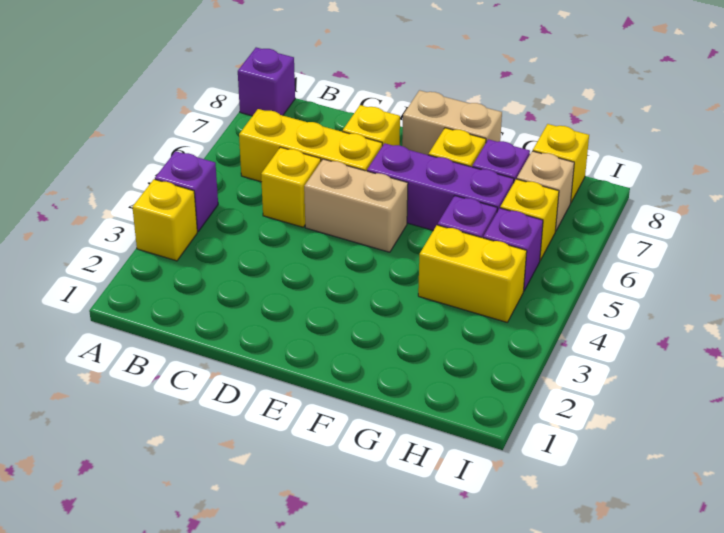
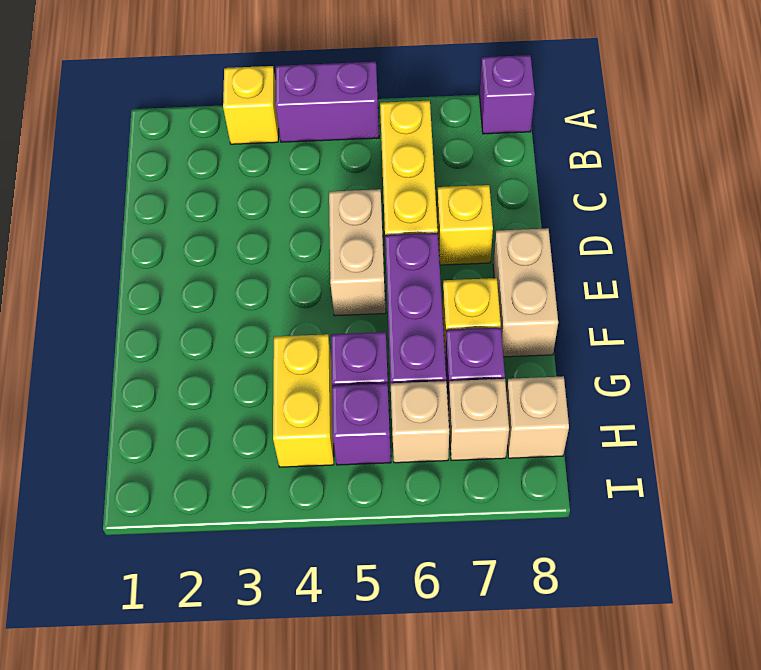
purple brick A4 level 1 -> purple brick A4:A5 level 1
yellow brick C5 level 1 -> none
yellow brick H6 level 1 -> tan brick H6 level 1
yellow brick H8 level 1 -> tan brick H8 level 1

